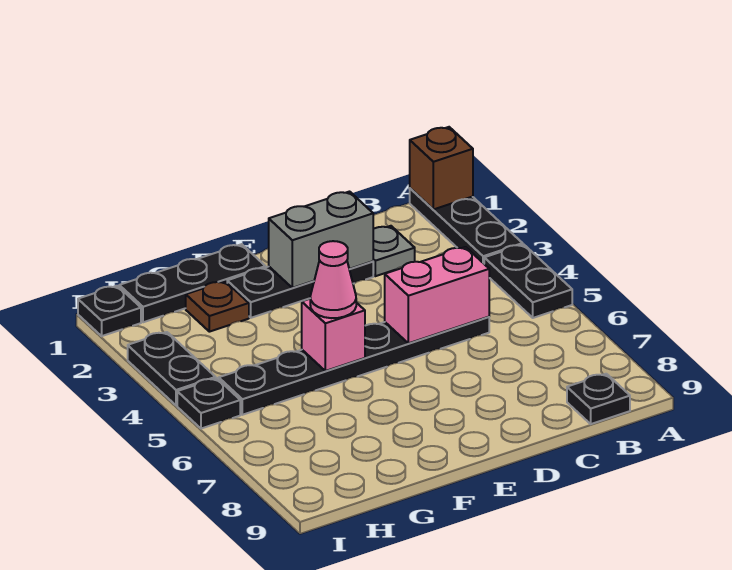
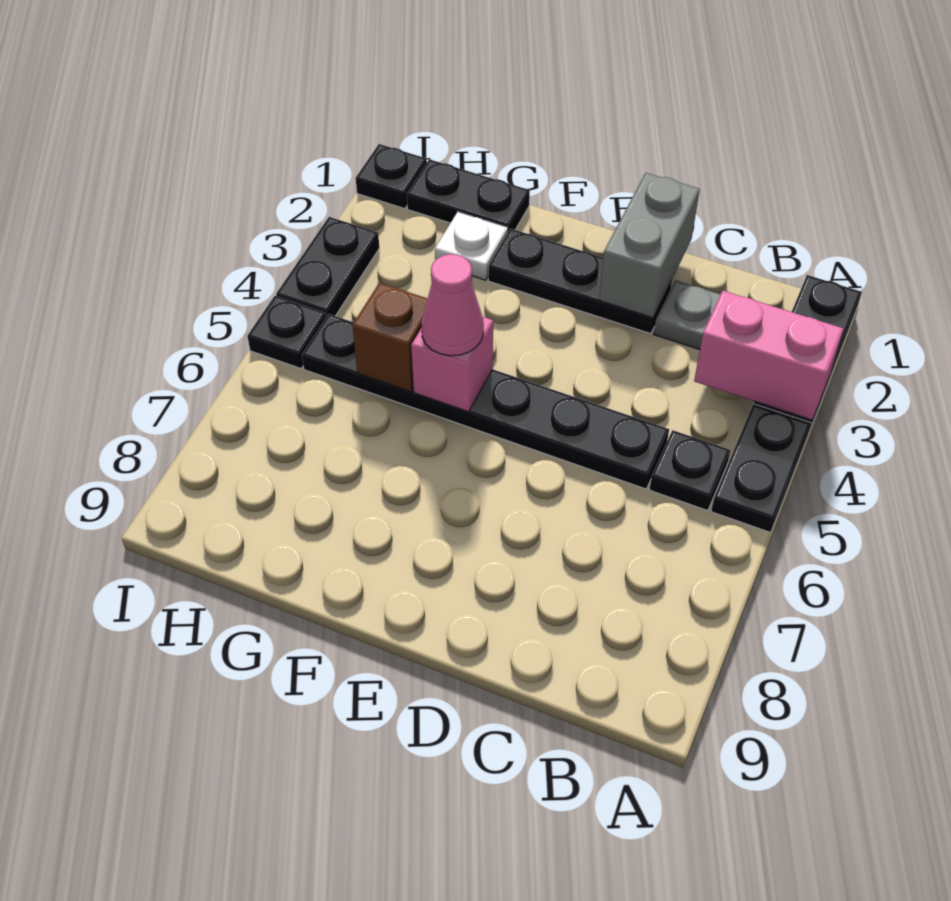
brown brick A1 level 2 -> brown brick G5 level 2
black plate B9 level 1 -> black plate B5 level 1
pink brick C5:D5 level 2 -> pink brick A3:B3 level 2
grey brick D2:E2 level 2 -> grey brick D1:D2 level 2
black plate F1:H1 level 1 -> black plate G1:H1 level 1
brown plate G2 level 1 -> white plate G2 level 1

